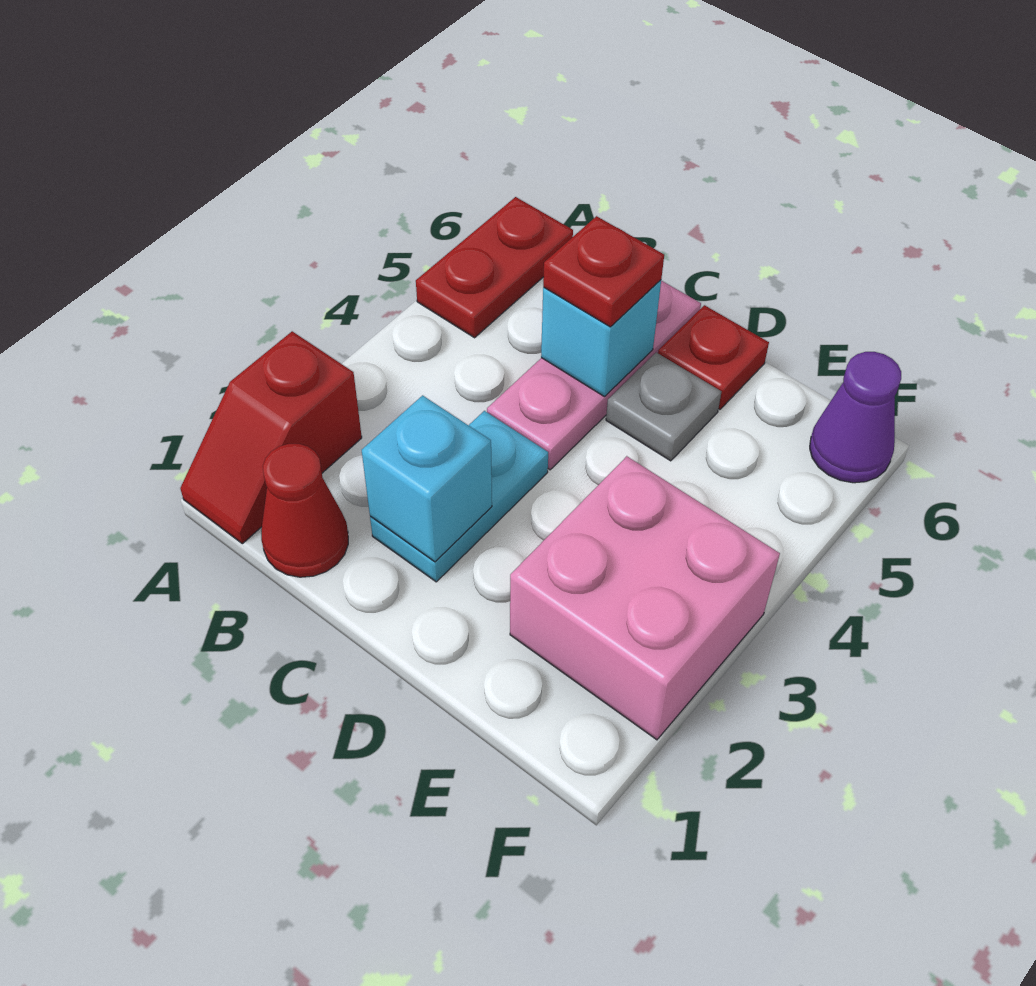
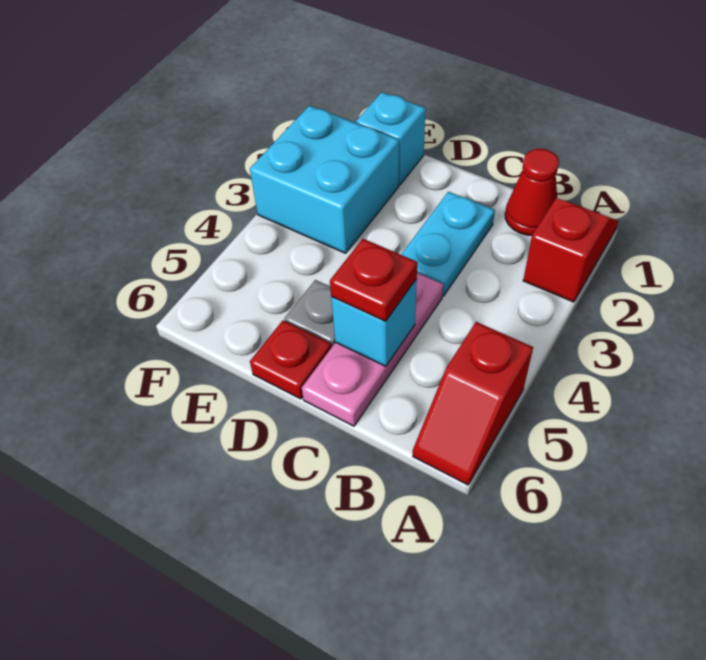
red plate A5:A6 level 1 -> red slope A5:A6 level 1 top 5
cyan brick C2 level 2 -> cyan brick E1 level 1
pink brick E2:F3 level 1 -> cyan brick E2:F3 level 1
purple cone F6 level 1 -> none

